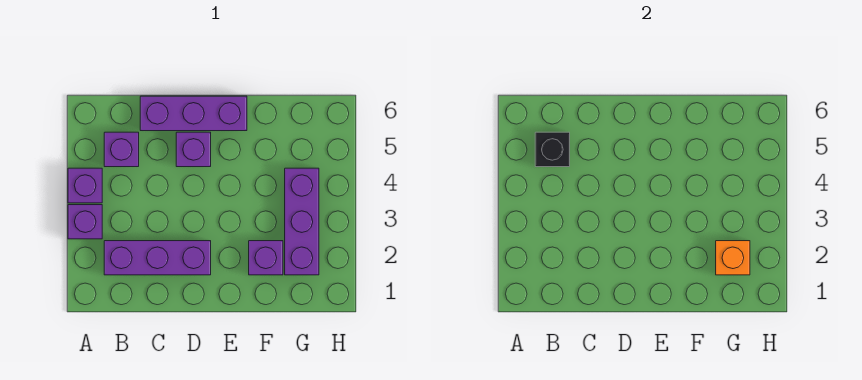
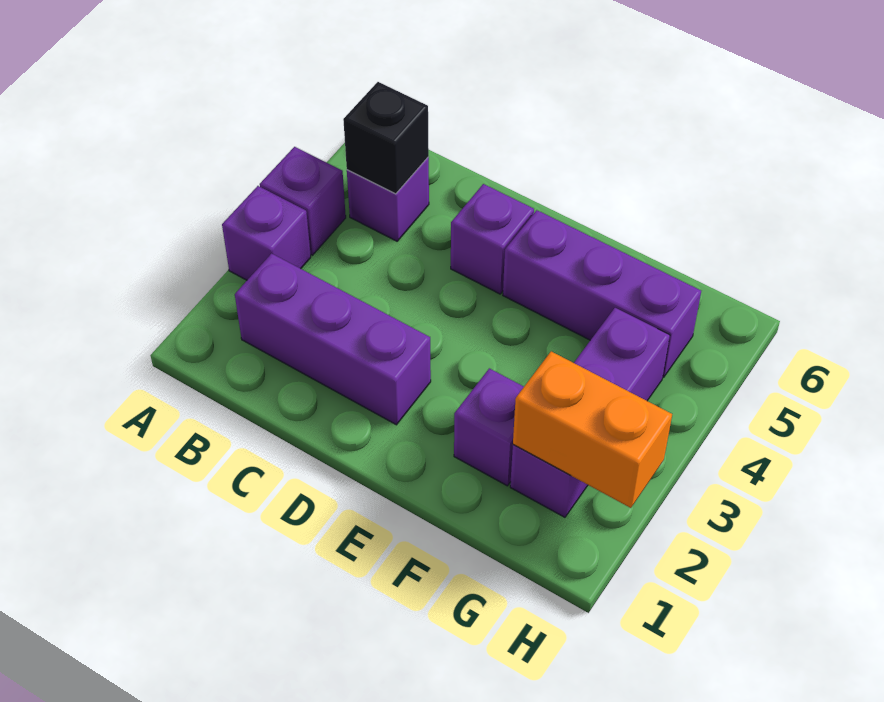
purple brick C6:E6 level 1 -> purple brick E5:G5 level 1
orange brick G2 level 2 -> orange brick G2:H2 level 2

